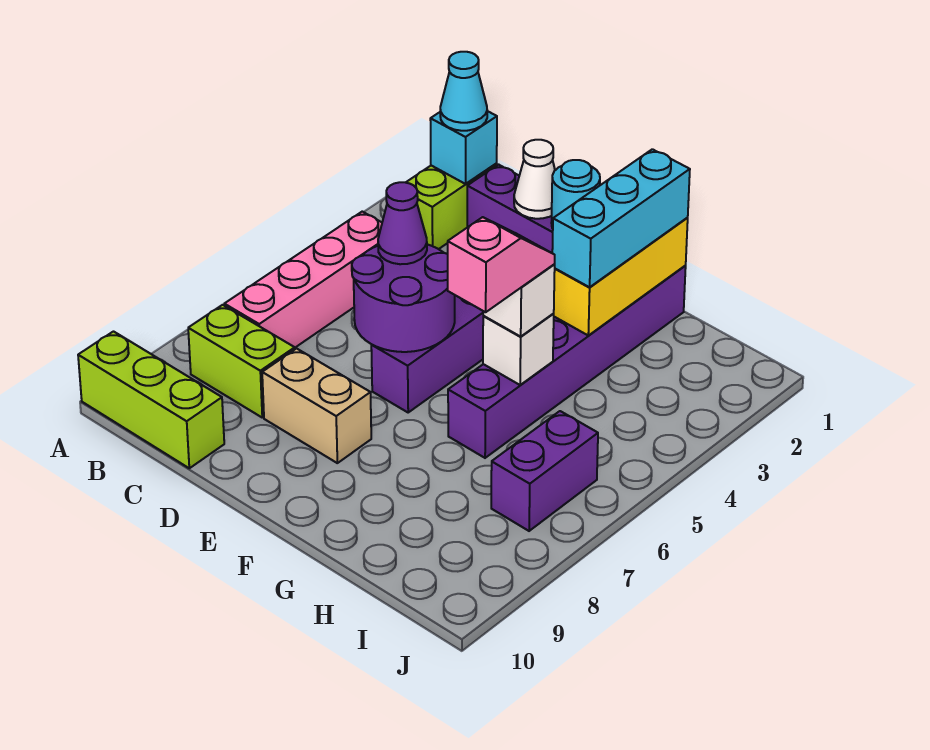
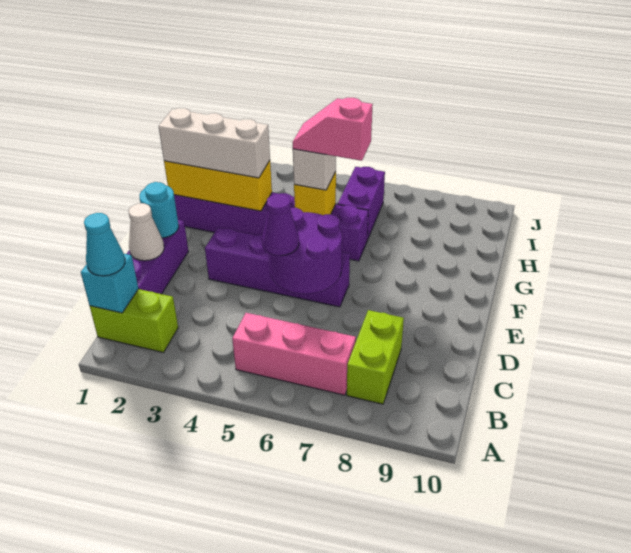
lime brick A10:C10 level 1 -> none
pink brick B4:B7 level 1 -> pink brick B5:B7 level 1
tan brick D8:E8 level 1 -> none
cyan brick G1:G3 level 3 -> white brick G1:G3 level 3
white brick G5 level 2 -> yellow brick G5 level 2
purple brick I6:I7 level 1 -> purple brick H6:I6 level 1

